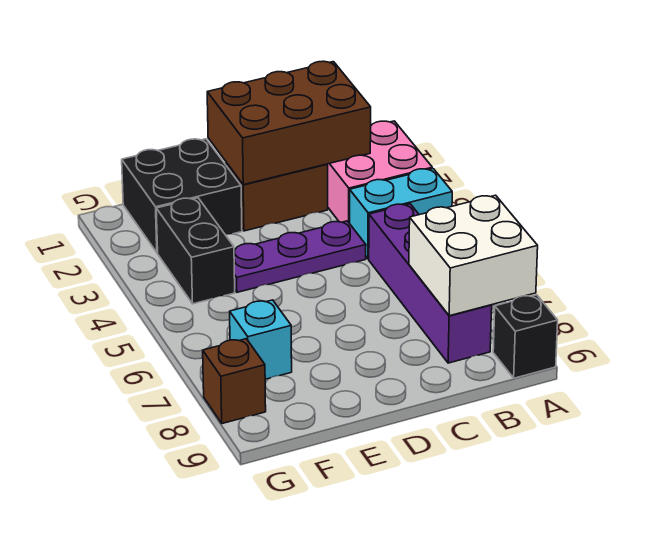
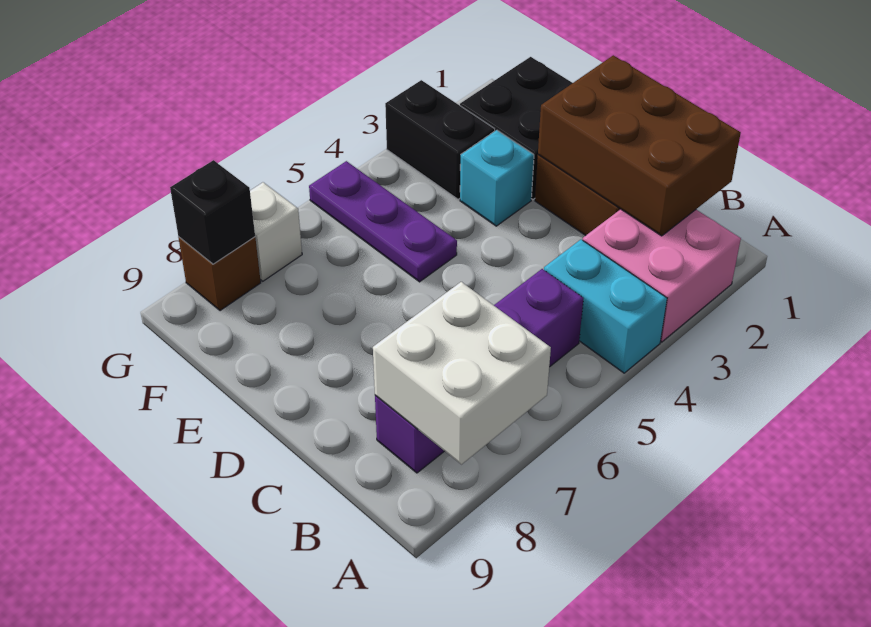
black brick A9 level 1 -> black brick G8 level 2
purple plate C4:E4 level 1 -> purple plate E5:G5 level 1
black brick F3:F4 level 1 -> black brick F3:G3 level 1
cyan brick F7 level 1 -> cyan brick E3 level 1
none -> white brick G7 level 1

